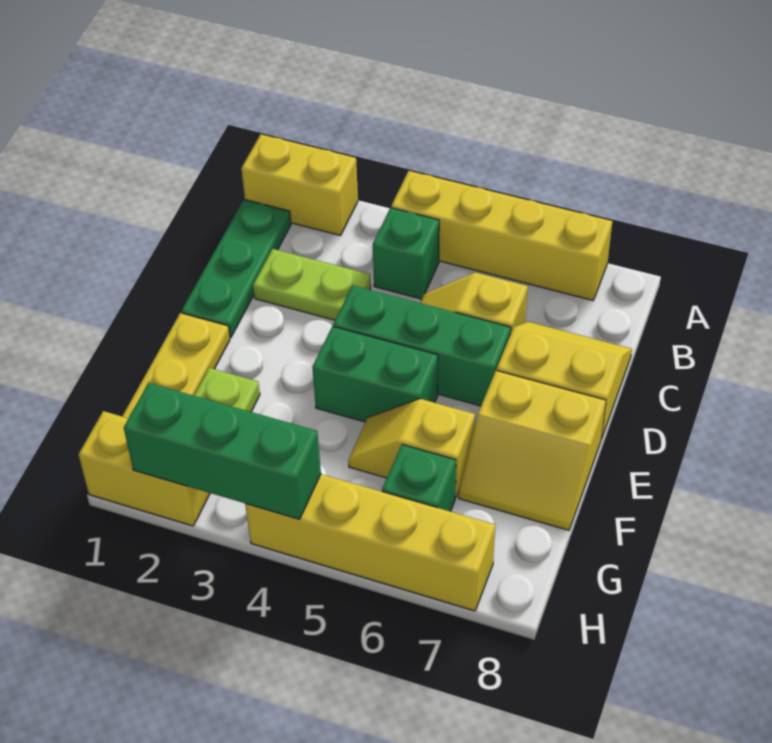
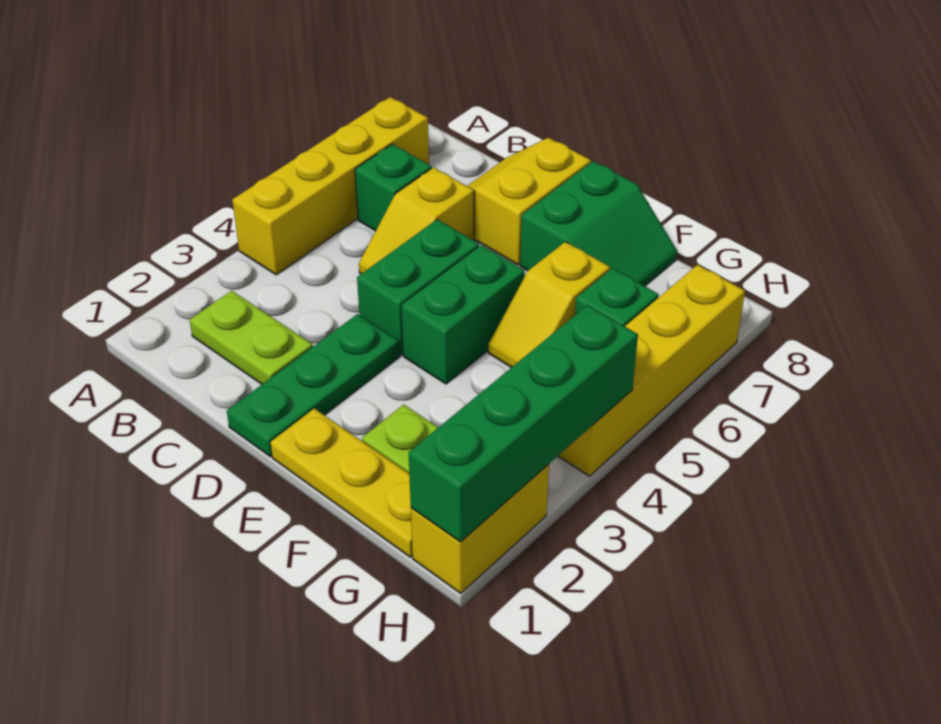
yellow brick A1:A2 level 1 -> none
green plate B1:D1 level 1 -> green plate D1:D3 level 1
green brick B4 level 1 -> green brick B6 level 1
lime plate C2:C3 level 1 -> lime plate B2:C2 level 1
green brick D4:D6 level 1 -> green brick D4:D5 level 1
yellow slope E7:F8 level 1 top E -> green slope E7:F8 level 1 top E
green brick H2:H4 level 2 -> green brick H1:H4 level 2

